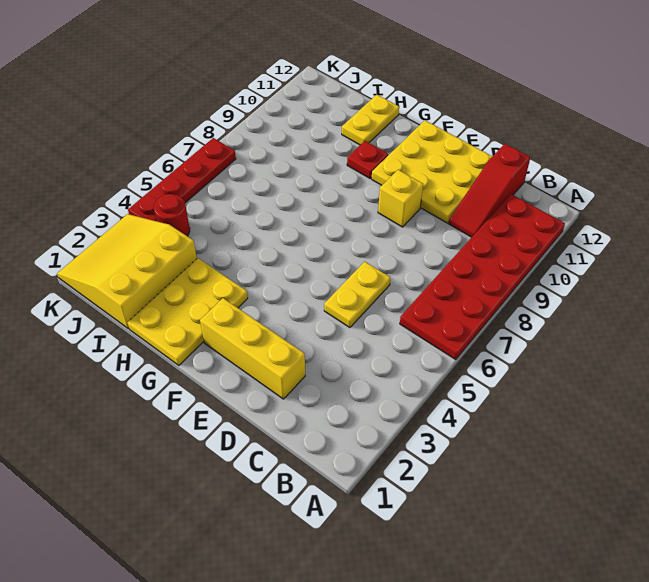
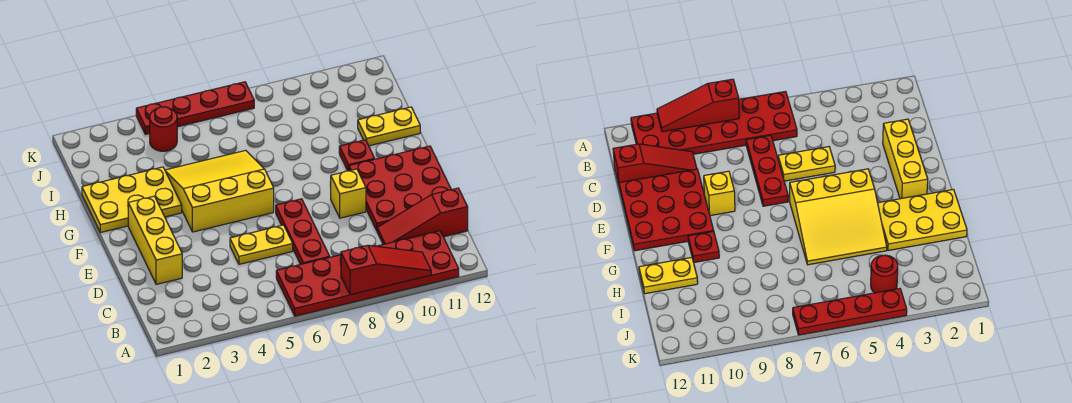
none -> red slope A8:A10 level 2 top 8
none -> red plate C7:E7 level 1
yellow plate D10:F12 level 1 -> red plate D10:F12 level 1
yellow slope I1:K3 level 1 top I -> yellow slope F4:H6 level 1 top F

